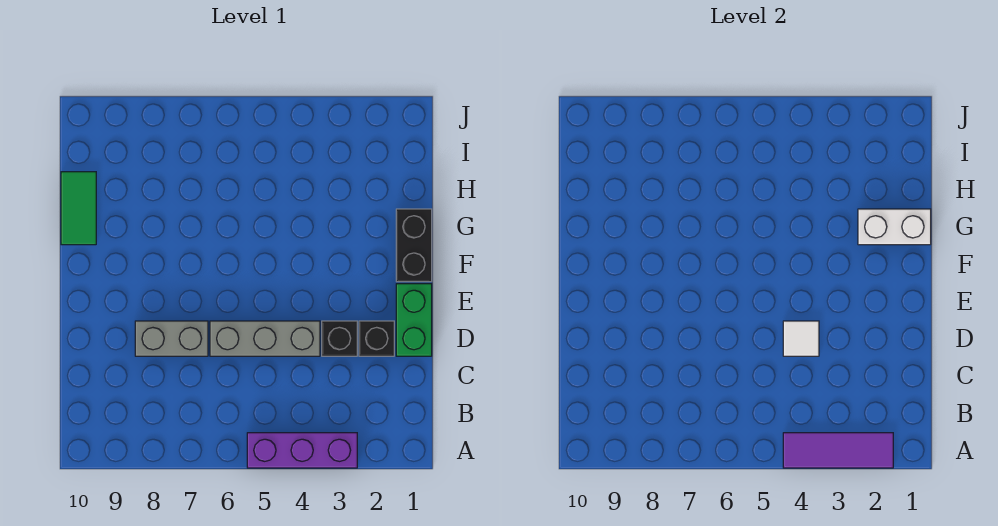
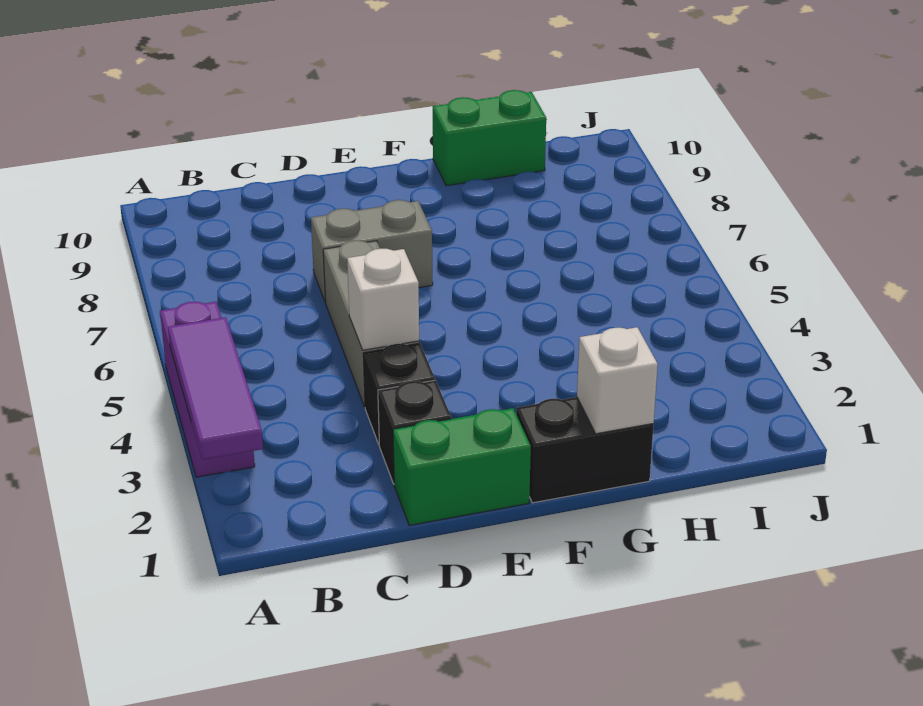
white tile D4 level 2 -> white brick D4 level 2
grey brick D7:D8 level 1 -> grey brick D7:E7 level 1
white brick G1:G2 level 2 -> white brick G1 level 2
green tile G10:H10 level 1 -> green brick G10:H10 level 1

